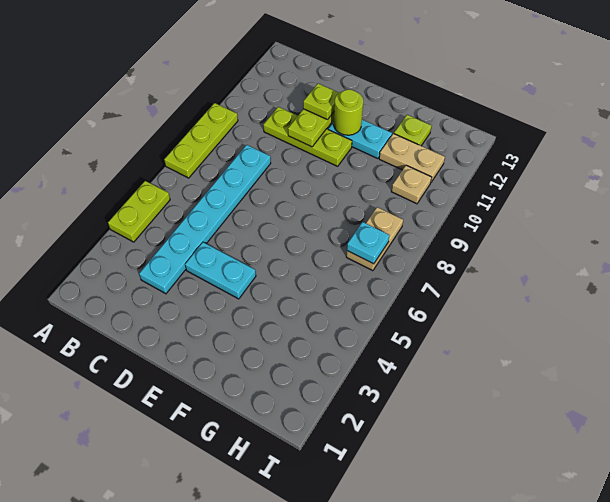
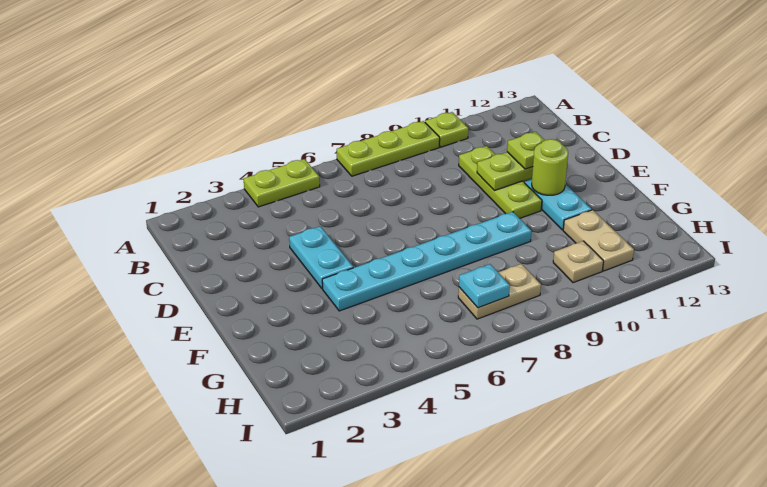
cyan plate C3:C8 level 1 -> cyan plate F4:F9 level 1
lime plate G12 level 1 -> lime plate A10 level 1

